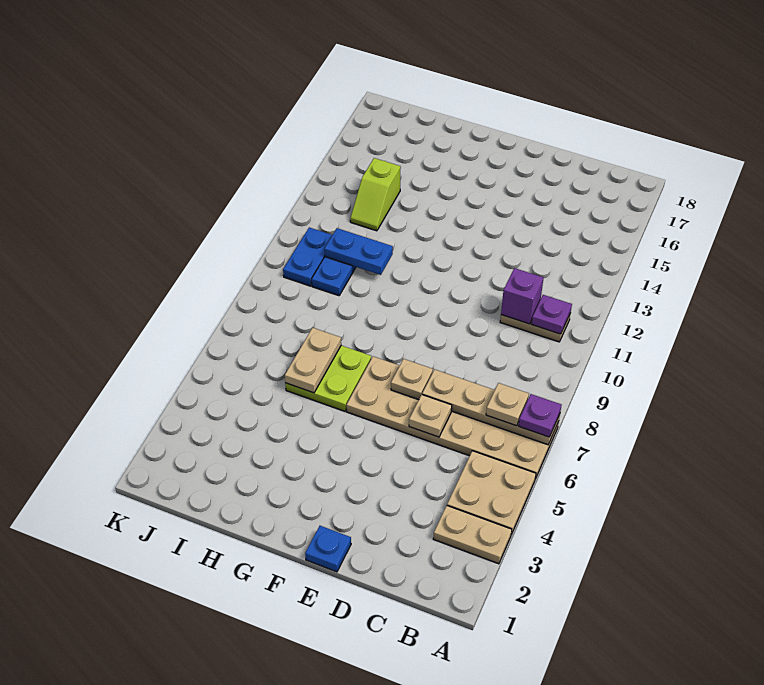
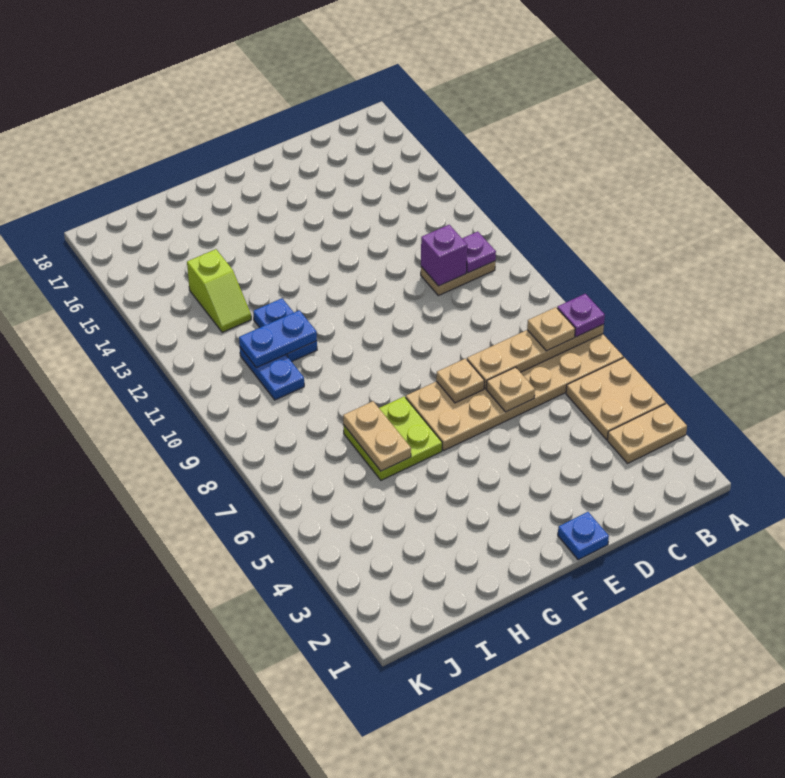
blue plate J10:J11 level 1 -> blue plate H11:H12 level 1

